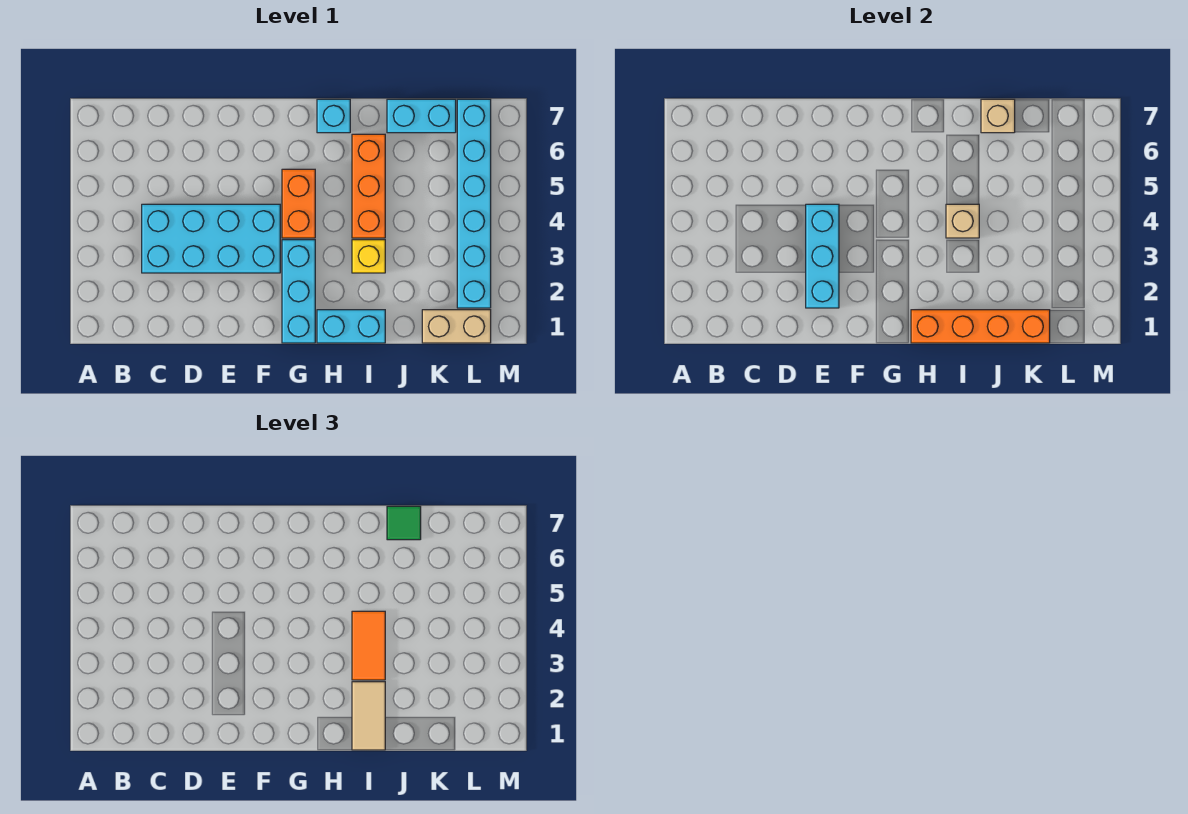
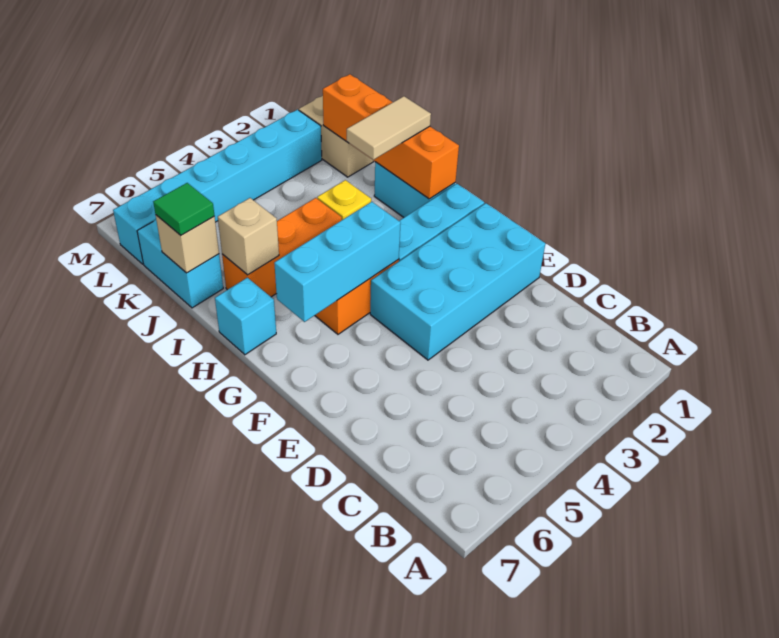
cyan brick C3:F4 level 1 -> cyan brick E1:F4 level 1
cyan brick E2:E4 level 2 -> cyan brick G4:G6 level 2
orange tile I3:I4 level 3 -> none
tan brick I4 level 2 -> tan brick I6 level 2

